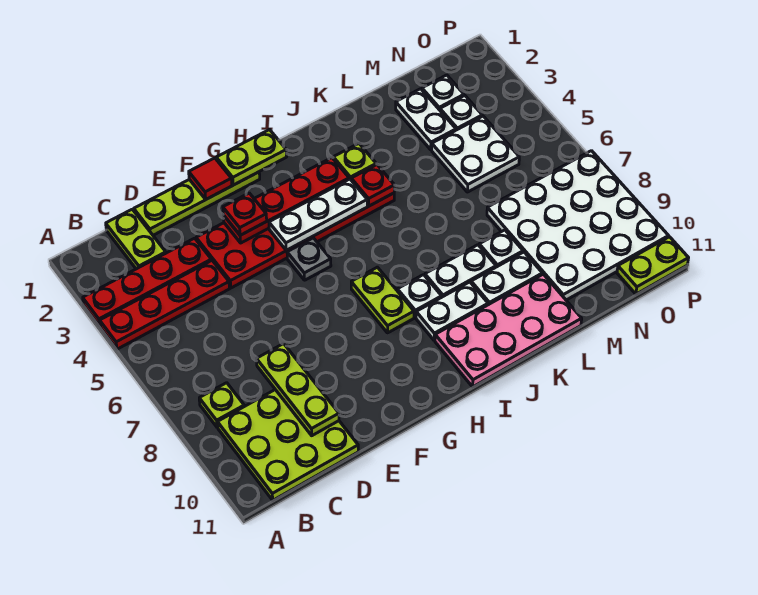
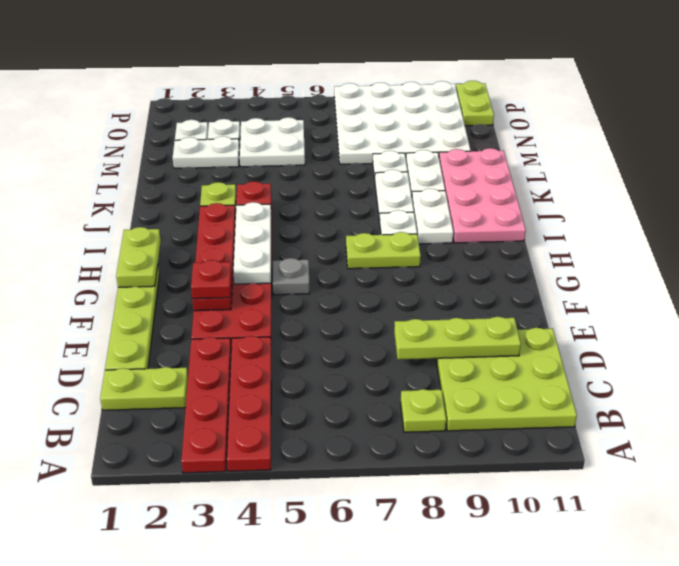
red tile F1 level 2 -> none

